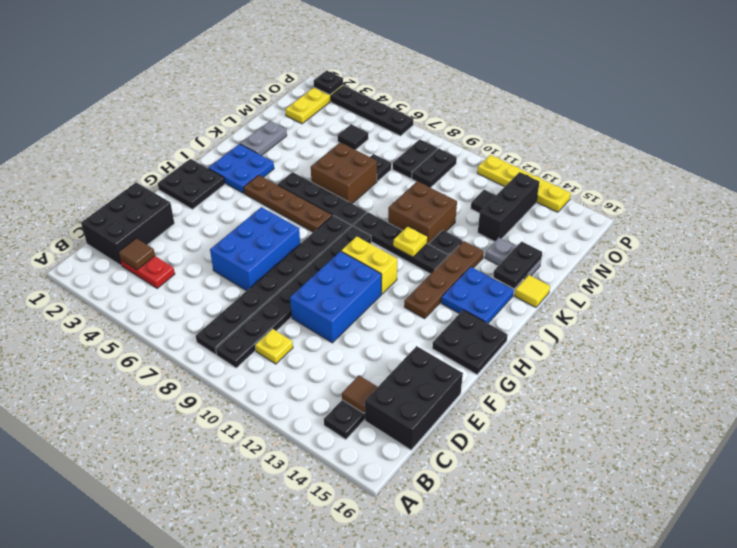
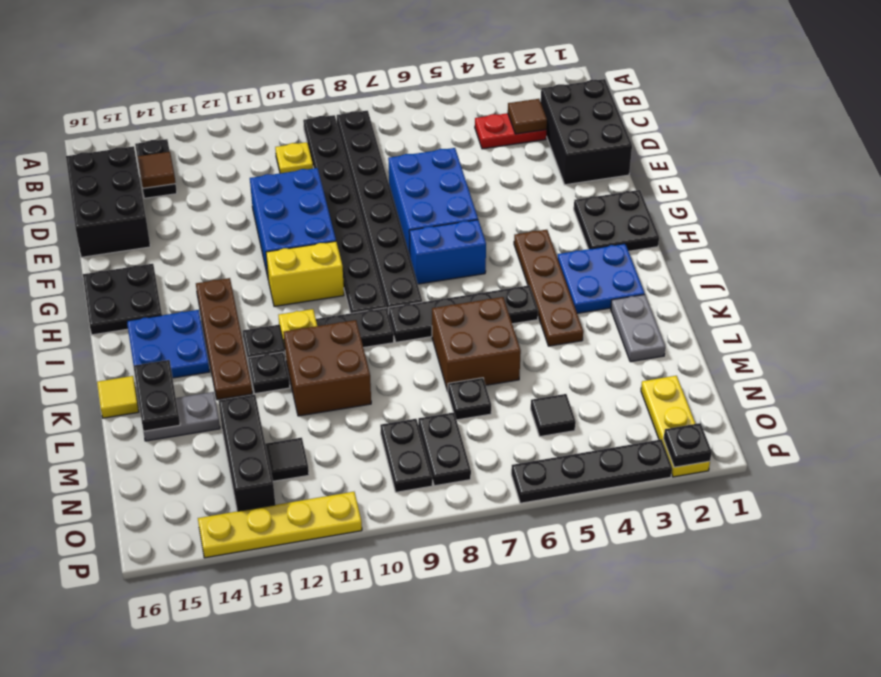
none -> blue brick H6:H7 level 1
brown plate I4:I7 level 1 -> brown plate H4:K4 level 1

